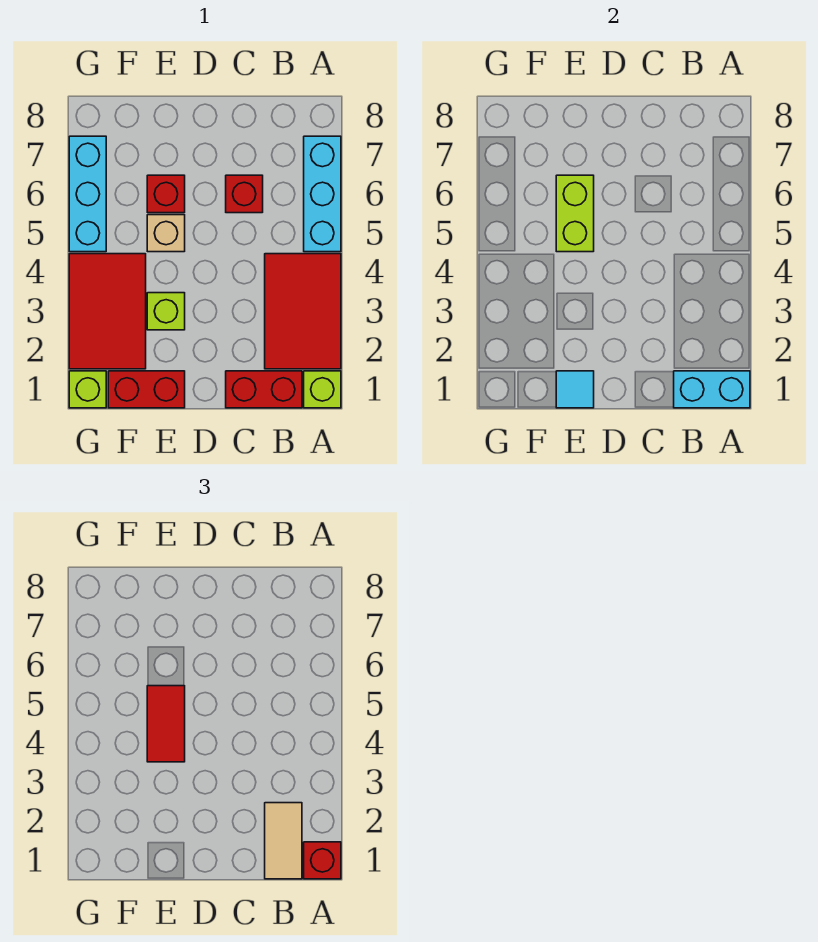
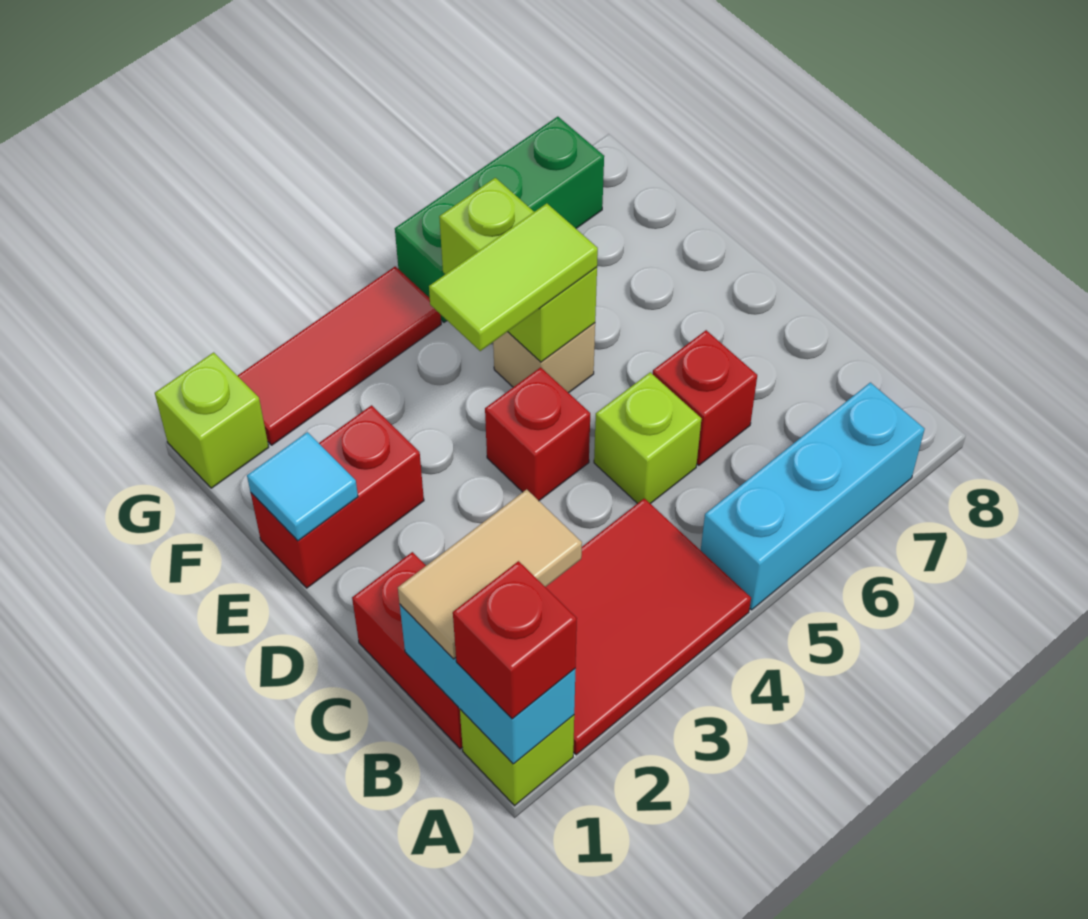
red brick E1:F1 level 1 -> red brick E1:E2 level 1
lime brick E3 level 1 -> lime brick C5 level 1
red tile E4:E5 level 3 -> lime tile E4:E5 level 3
lime brick E5:E6 level 2 -> lime brick E5:F5 level 2
red brick E6 level 1 -> red brick D4 level 1
red tile F2:G4 level 1 -> red tile G2:G4 level 1
cyan brick G5:G7 level 1 -> green brick G5:G7 level 1

